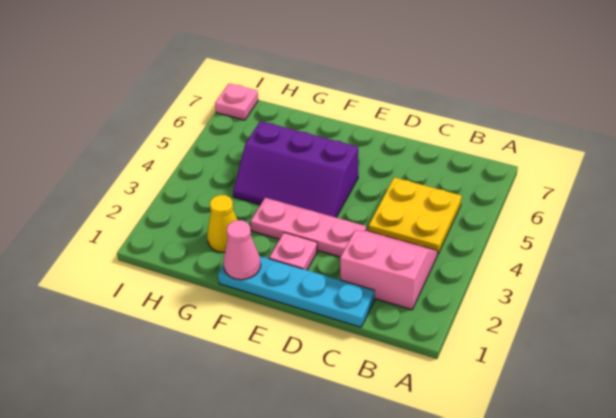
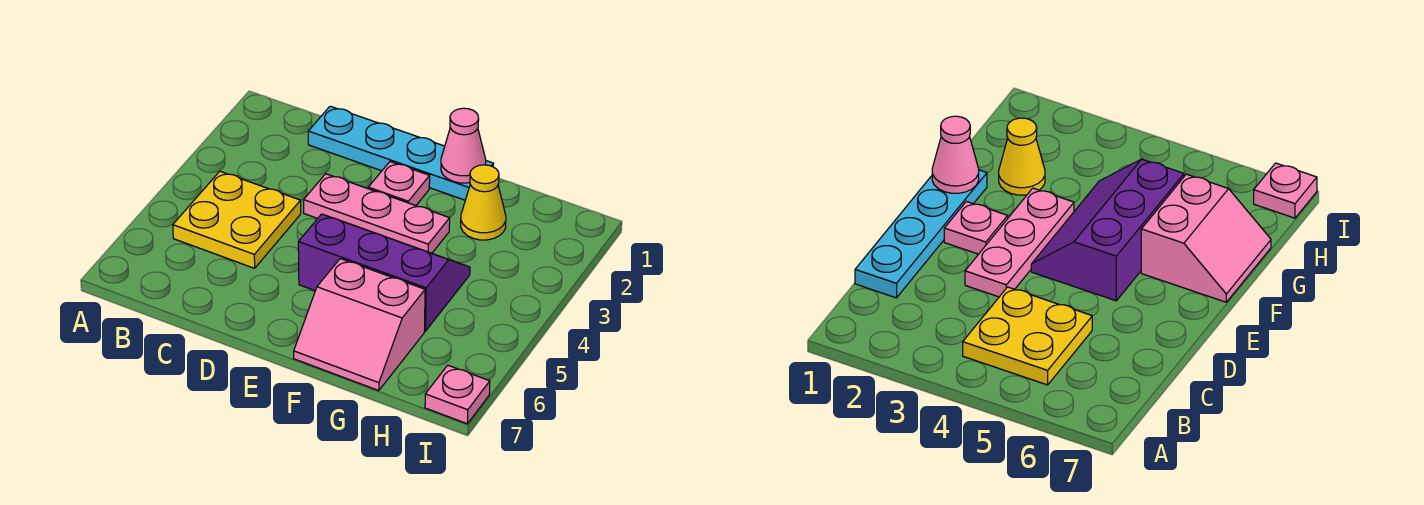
pink slope B2:C3 level 1 top 2 -> pink slope F6:G7 level 1 top 6

